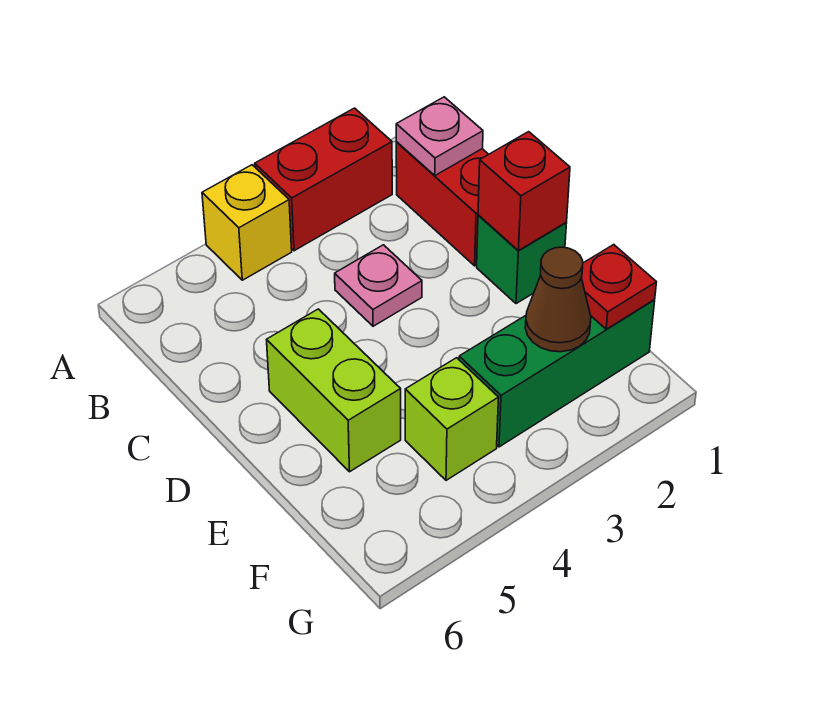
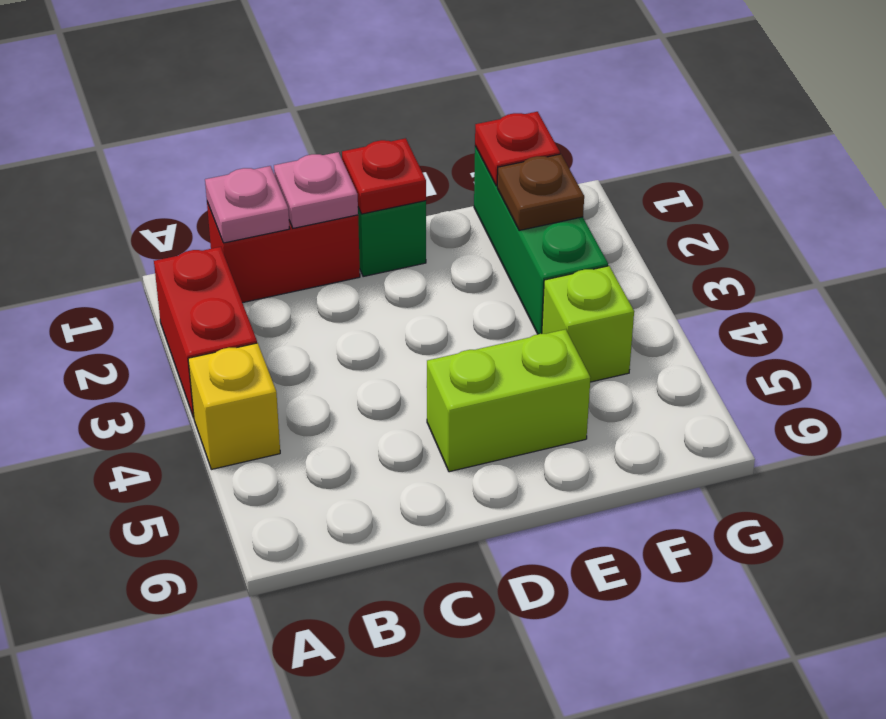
pink plate C3 level 1 -> pink plate C1 level 2
red brick D1 level 2 -> red plate D1 level 2
brown cone F2 level 2 -> brown plate F2 level 2

